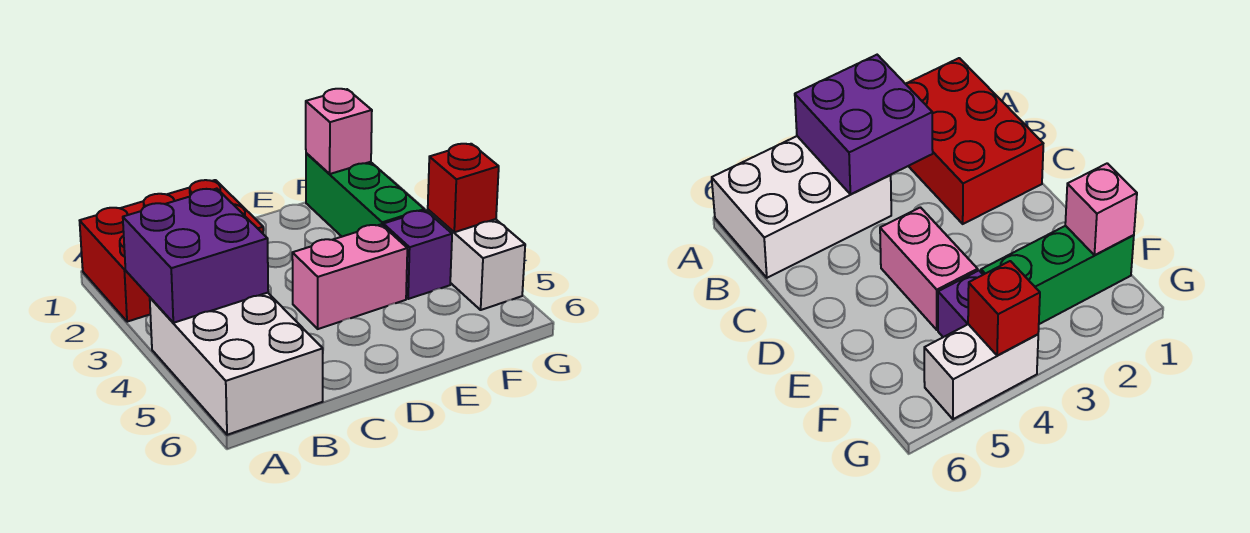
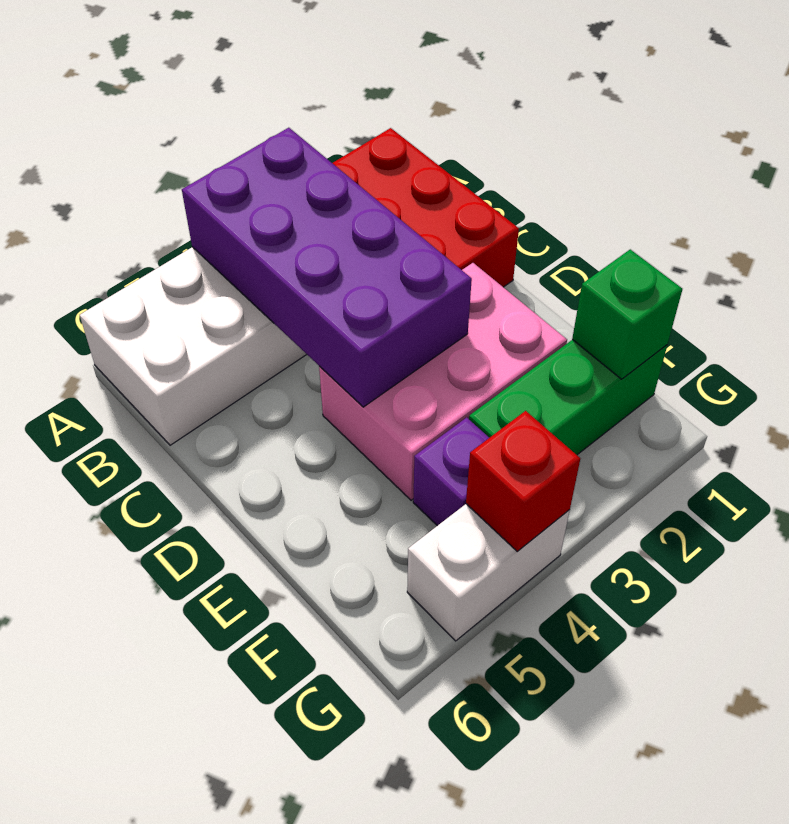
purple brick A3:B4 level 2 -> purple brick A3:D4 level 2
pink brick D4:E4 level 1 -> pink brick D2:E4 level 1
pink brick F1 level 2 -> green brick F1 level 2

